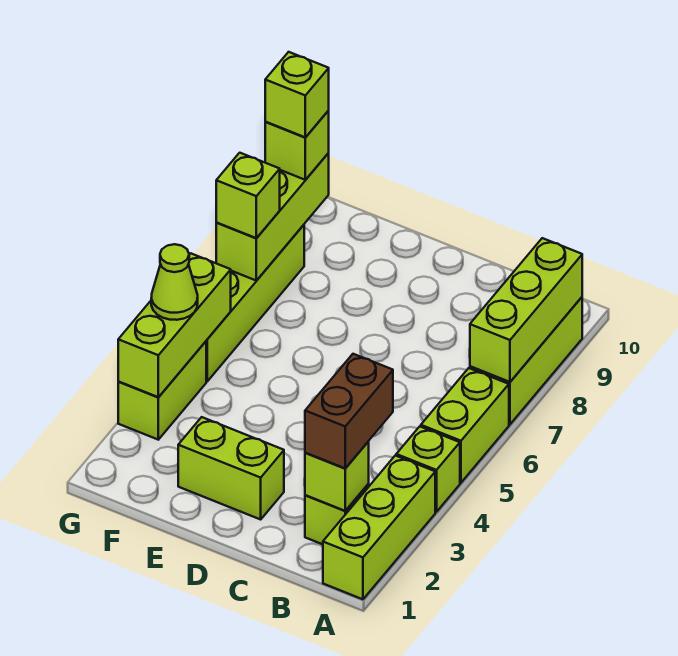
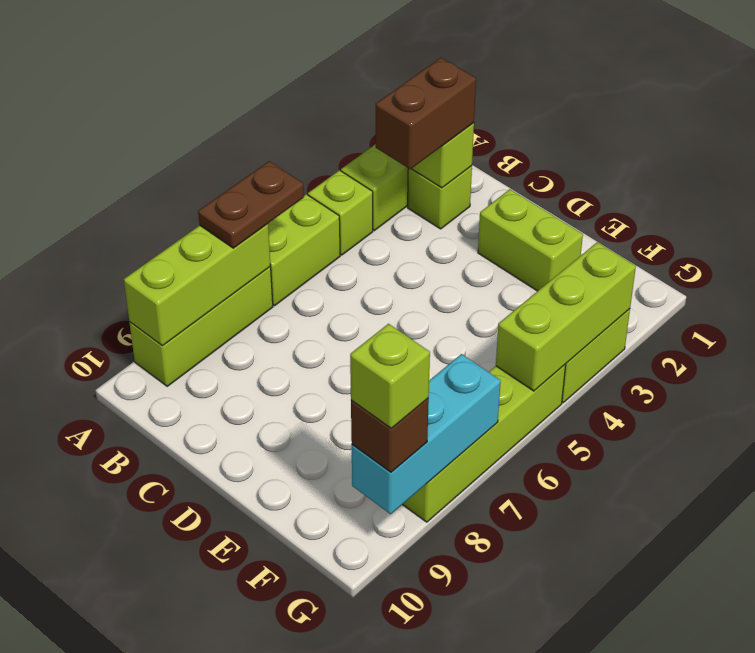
none -> brown plate A6:A7 level 3
lime cone G4 level 3 -> none
lime brick G7:G9 level 2 -> cyan brick G7:G9 level 2
lime brick G7 level 3 -> none
lime brick G9 level 3 -> brown brick G9 level 3

